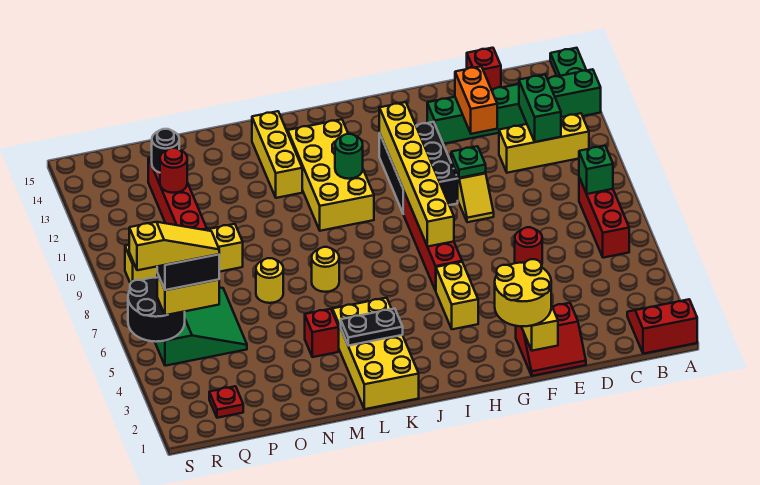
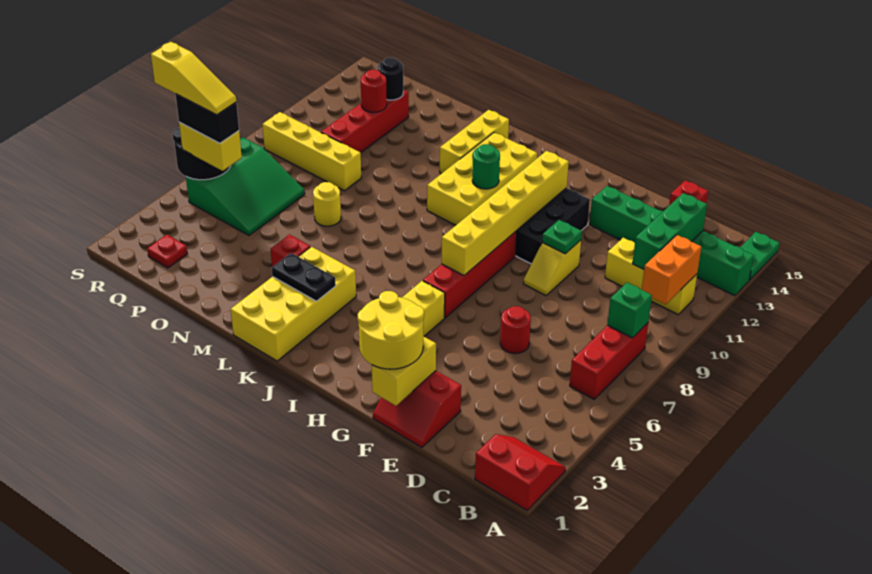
green brick C11:C12 level 2 -> green brick C11:C13 level 2
orange brick E12:E13 level 2 -> orange brick B10:B11 level 2
yellow round brick L7 level 1 -> none

